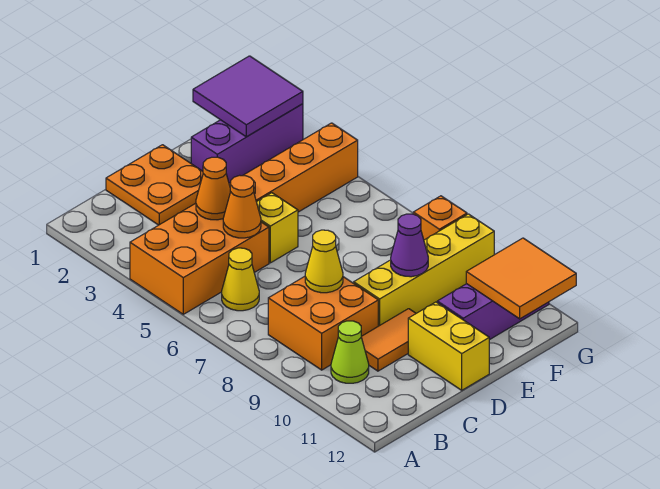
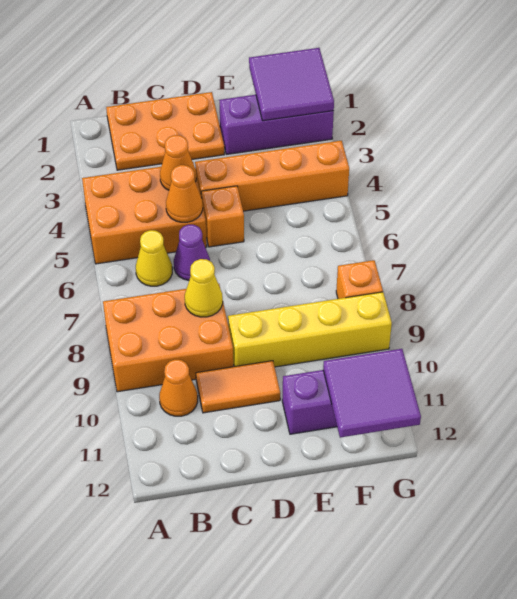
orange brick B8:C9 level 1 -> orange brick A8:C9 level 1
lime cone B10 level 1 -> orange cone B10 level 1
orange plate C1:D2 level 1 -> orange plate B1:D2 level 1
yellow brick D5 level 1 -> orange brick D5 level 1
yellow brick D11:D12 level 1 -> none
purple cone E9 level 2 -> purple cone C6 level 1
orange tile F11:G12 level 2 -> purple tile F11:G12 level 2

